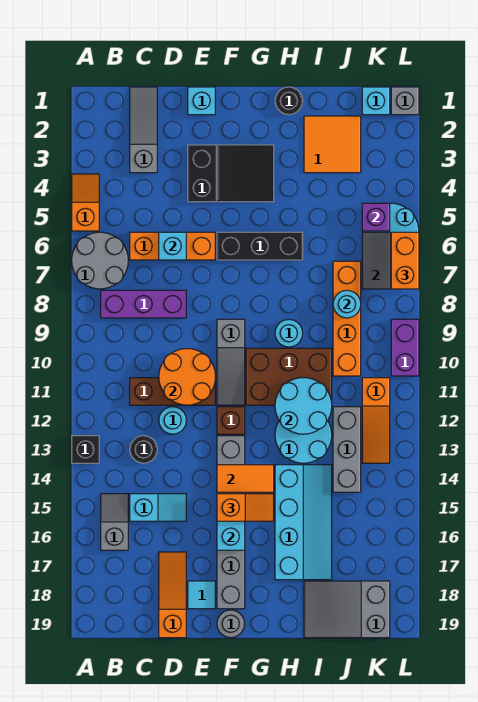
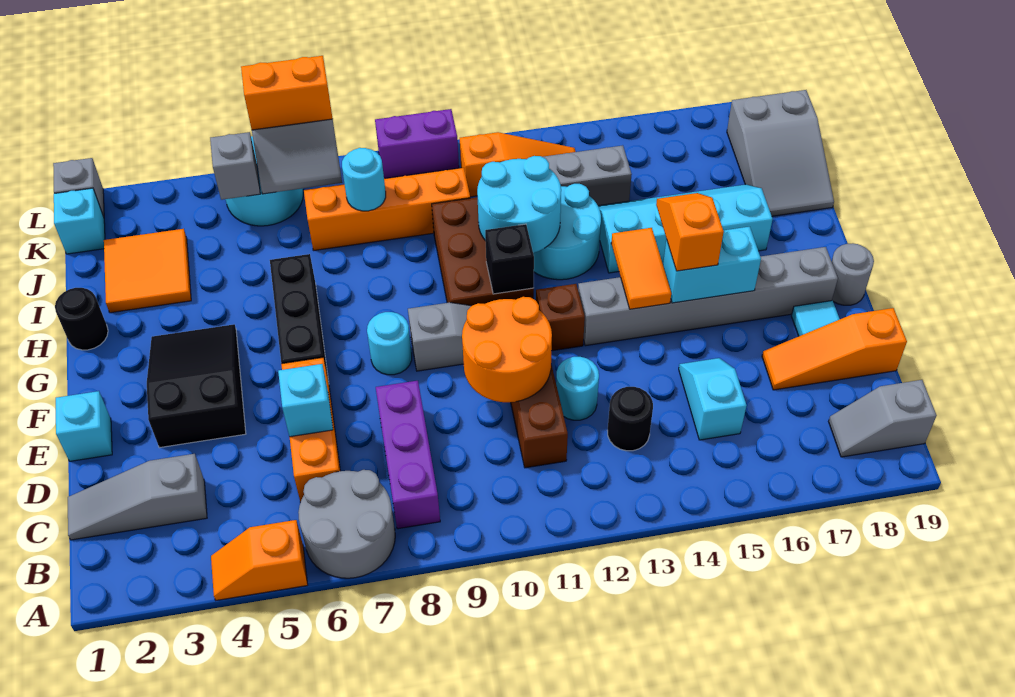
black brick A13 level 1 -> black brick G11 level 2
grey slope B15:B16 level 1 top 16 -> grey slope B18:B19 level 1 top 19
cyan round brick H9 level 1 -> cyan round brick F8 level 1
purple brick K5 level 2 -> grey brick K5 level 2

